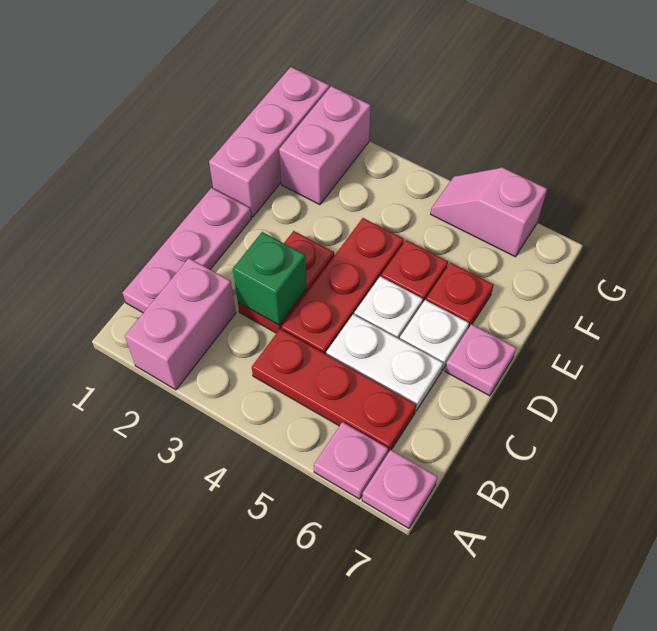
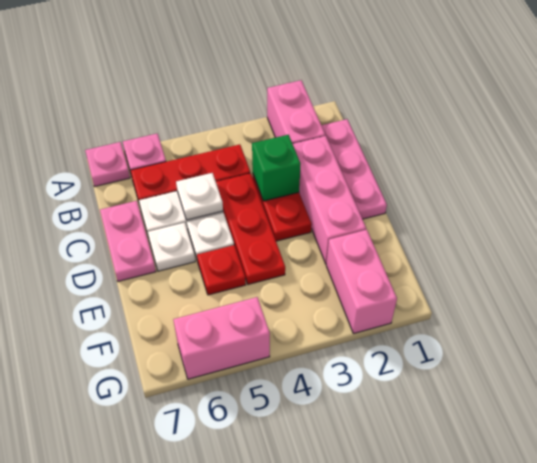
none -> white plate C5 level 2
pink plate D7 level 1 -> pink plate C7:D7 level 1
pink brick E1:G1 level 1 -> pink brick C2:E2 level 1
red plate E6 level 1 -> none
pink slope G5:G6 level 1 top 6 -> pink brick G5:G6 level 1

